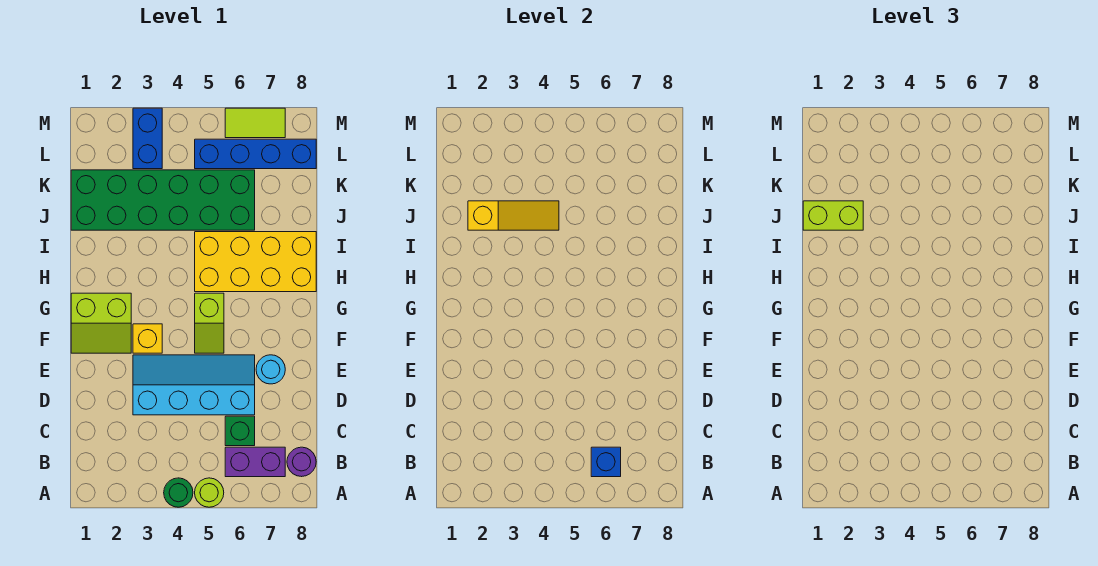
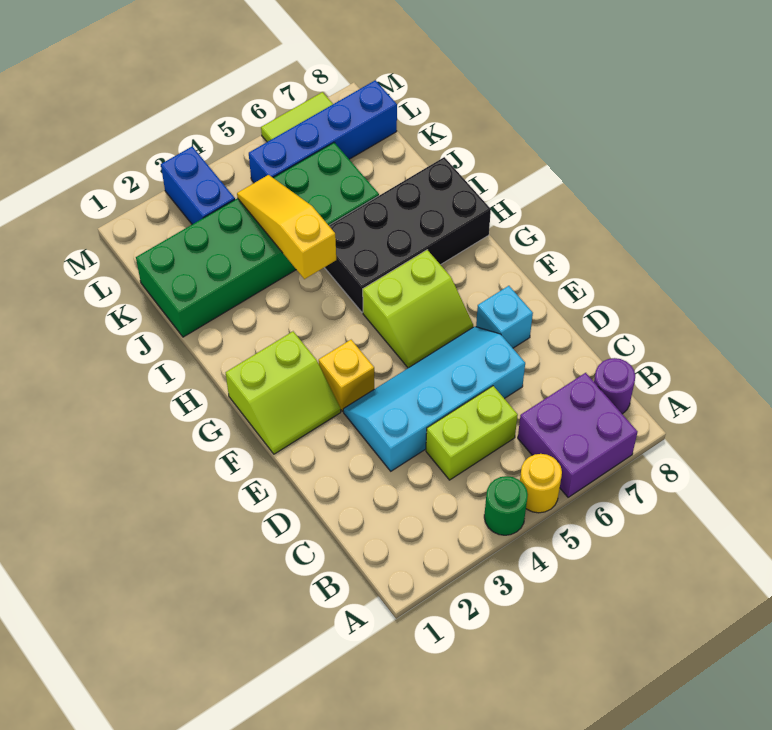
lime round brick A5 level 1 -> yellow round brick A5 level 1
purple brick B6:B7 level 1 -> purple brick A6:B7 level 1
blue brick B6 level 2 -> none
green brick C6 level 1 -> none
cyan round brick E7 level 1 -> cyan brick E7 level 1
lime slope F5:G5 level 1 top G -> lime slope F5:G6 level 1 top G
yellow brick H5:I8 level 1 -> black brick H5:I8 level 1
lime brick J1:J2 level 3 -> lime brick C4:C5 level 1
yellow slope J2:J4 level 2 top 2 -> yellow slope I4:K4 level 2 top I

